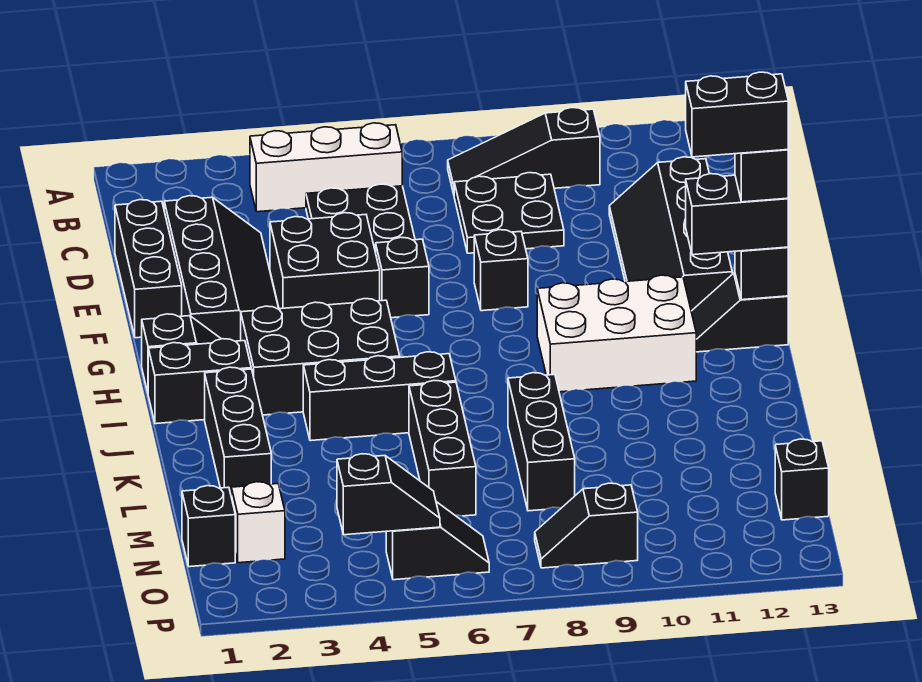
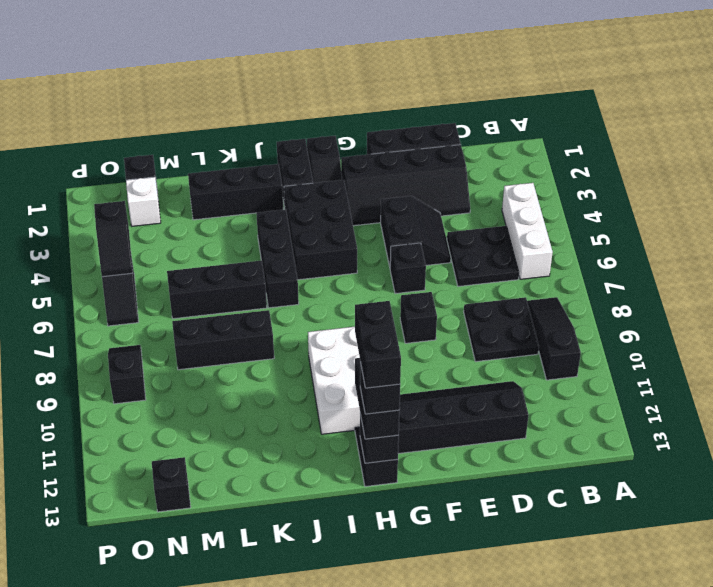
black brick E4:F5 level 1 -> black slope E4:F5 level 1 top F

